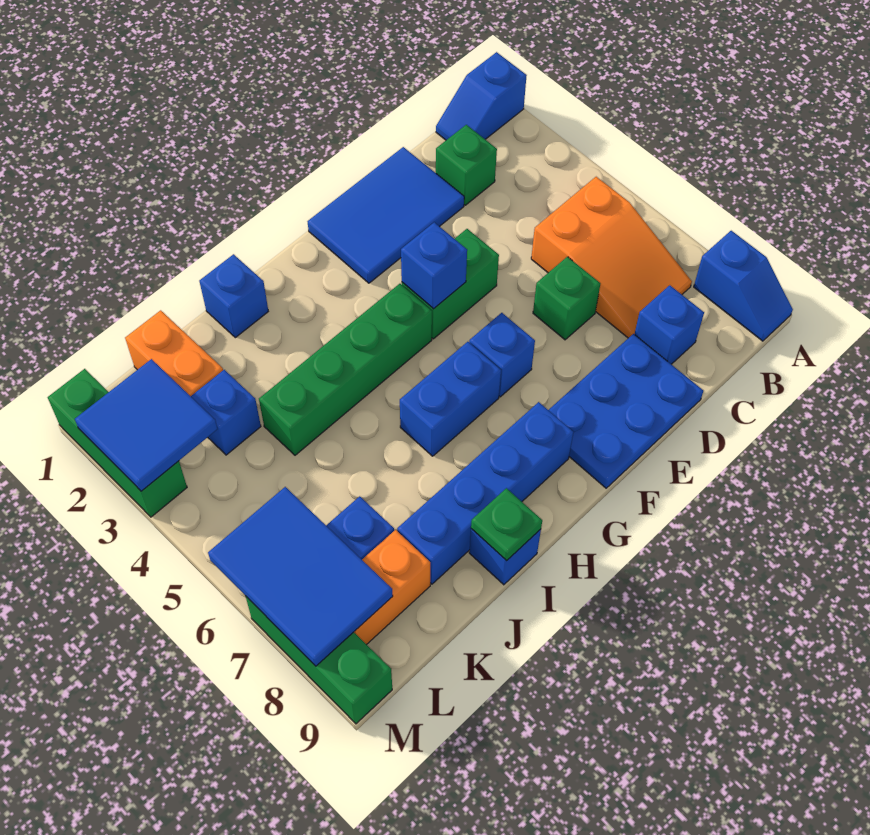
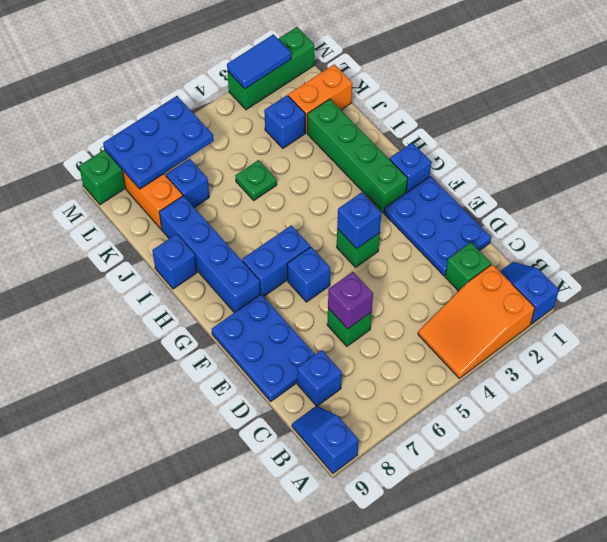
blue slope A8:A9 level 1 top 8 -> blue slope A9:B9 level 1 top A
orange slope B5:C7 level 1 top 5 -> orange slope A2:B4 level 1 top 2
blue tile D1:F2 level 1 -> blue plate D1:F2 level 1
none -> purple brick D6 level 2
green brick E4:F4 level 1 -> green brick F4 level 1
green brick G4:J4 level 1 -> green brick G2:J2 level 1
blue brick G6:H6 level 1 -> blue brick G6:G7 level 1
blue brick I1 level 1 -> blue brick G1 level 1
green plate I9 level 2 -> green plate J5 level 1
blue tile L2:M3 level 2 -> blue tile M2:M3 level 2
blue tile L6:M8 level 2 -> blue plate L6:M8 level 2

